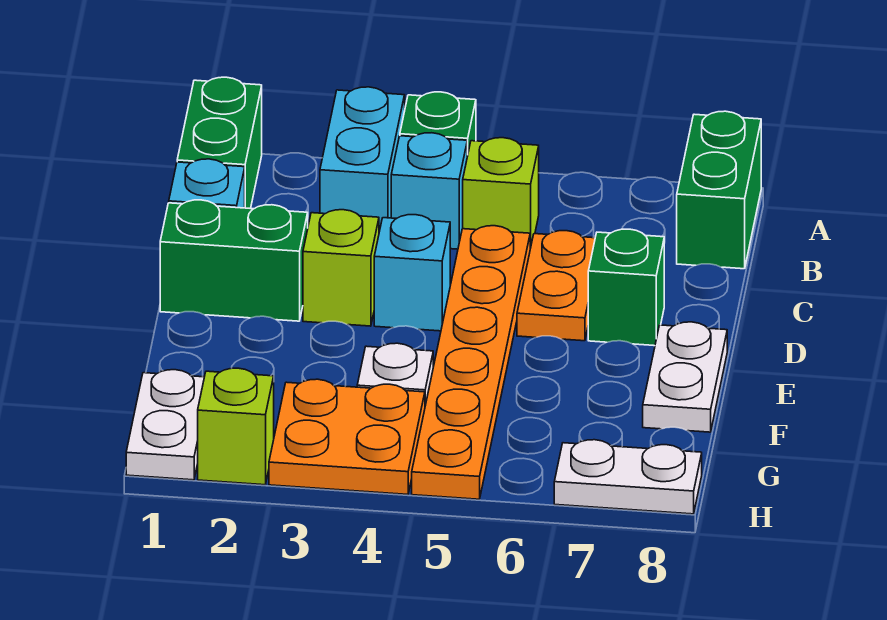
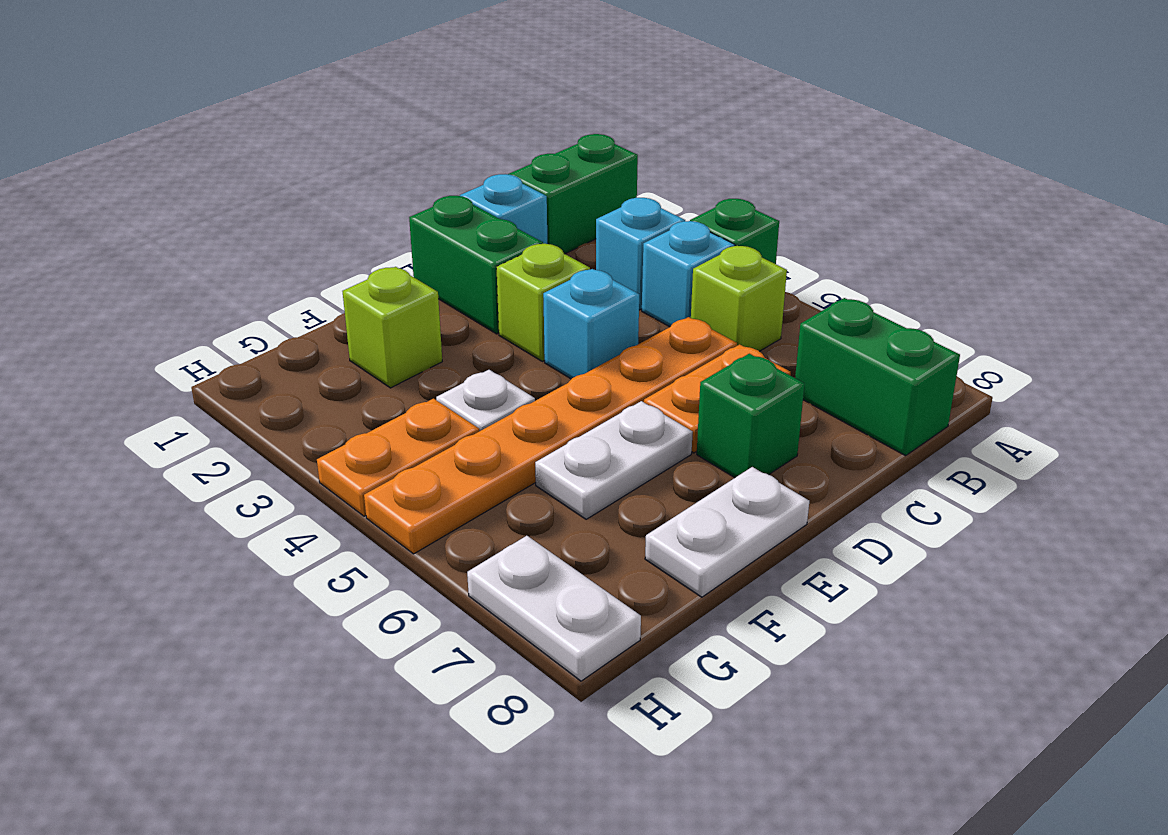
cyan brick A3:B3 level 1 -> cyan brick B3 level 1
green brick A8:B8 level 1 -> green brick B7:B8 level 1
white plate G1:H1 level 1 -> white plate E6:F6 level 1
orange plate G3:H4 level 1 -> orange plate G4:H4 level 1
lime brick H2 level 1 -> lime brick F2 level 1

